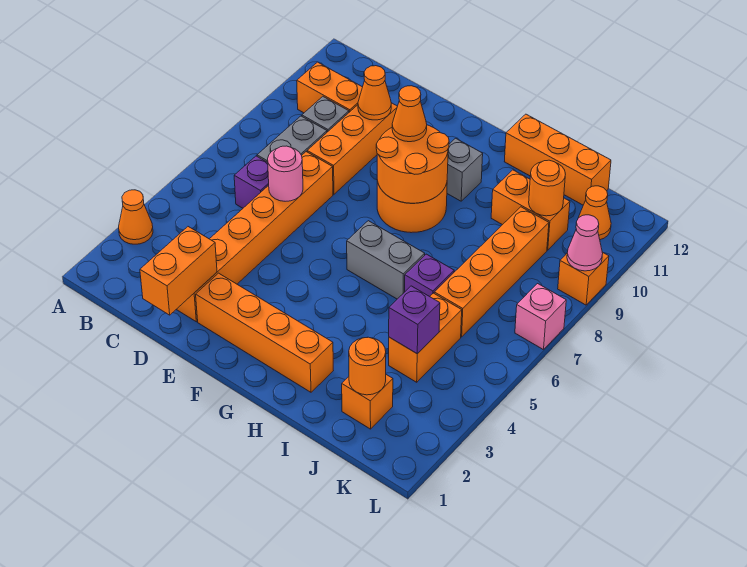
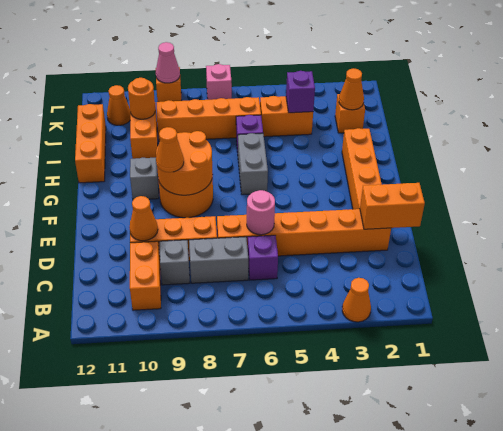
orange round brick J2 level 2 -> orange cone J2 level 2

